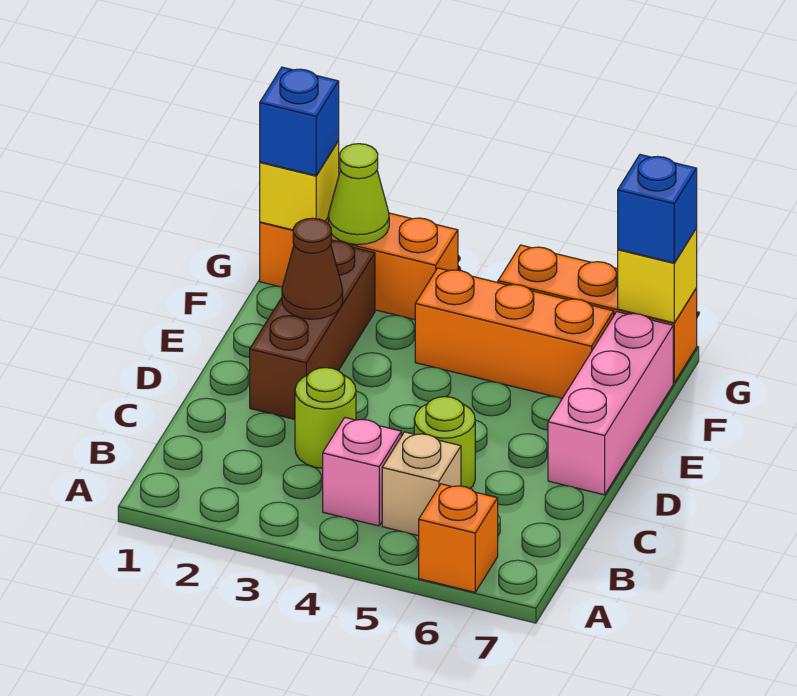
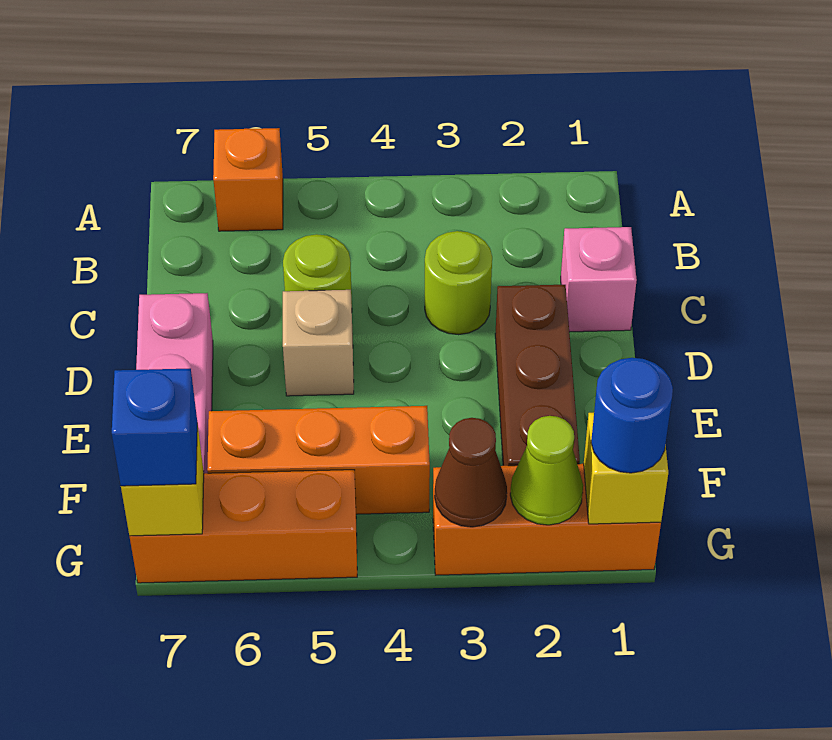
pink brick B4 level 1 -> pink brick C1 level 1
tan brick B5 level 1 -> tan brick D5 level 1
brown cone E2 level 2 -> brown cone G3 level 2
blue brick G1 level 3 -> blue round brick G1 level 3

